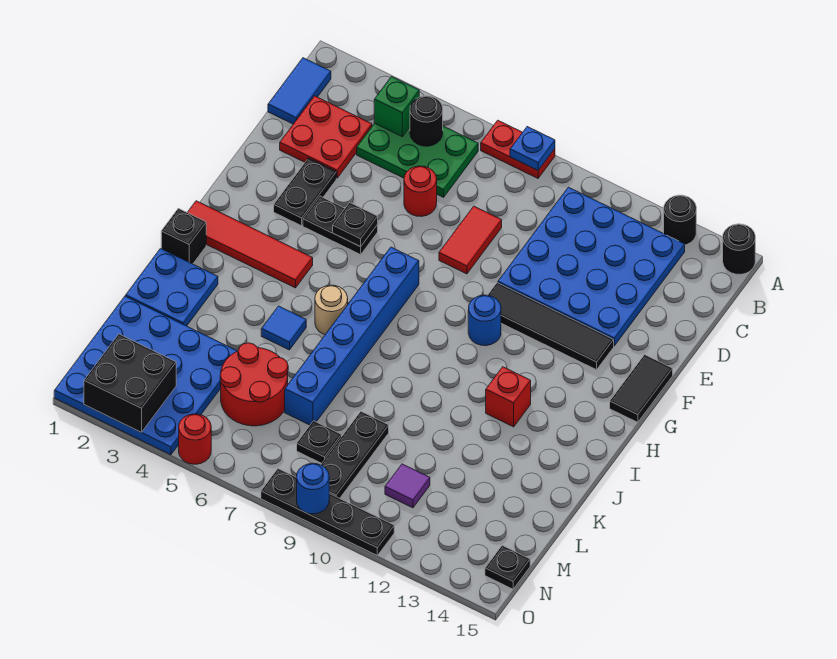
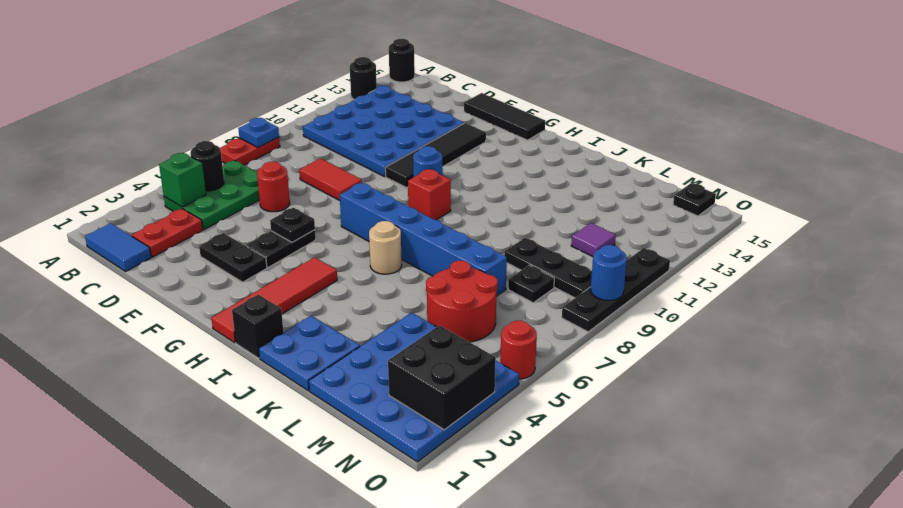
red plate C2:D3 level 1 -> red plate C2:C3 level 1
black tile F15:G15 level 1 -> black tile E15:G15 level 1
red brick I12 level 1 -> red brick H9 level 1
blue tile J5 level 1 -> none

